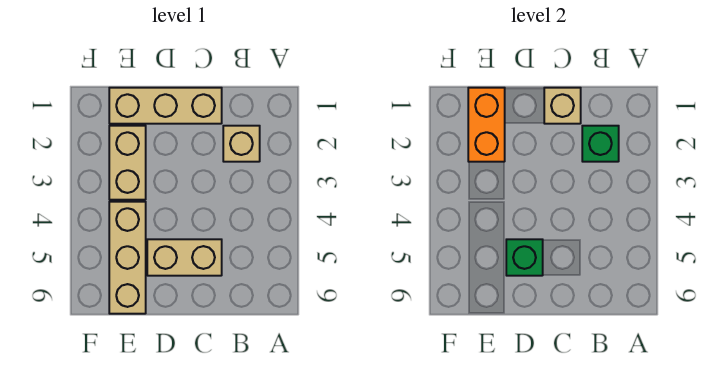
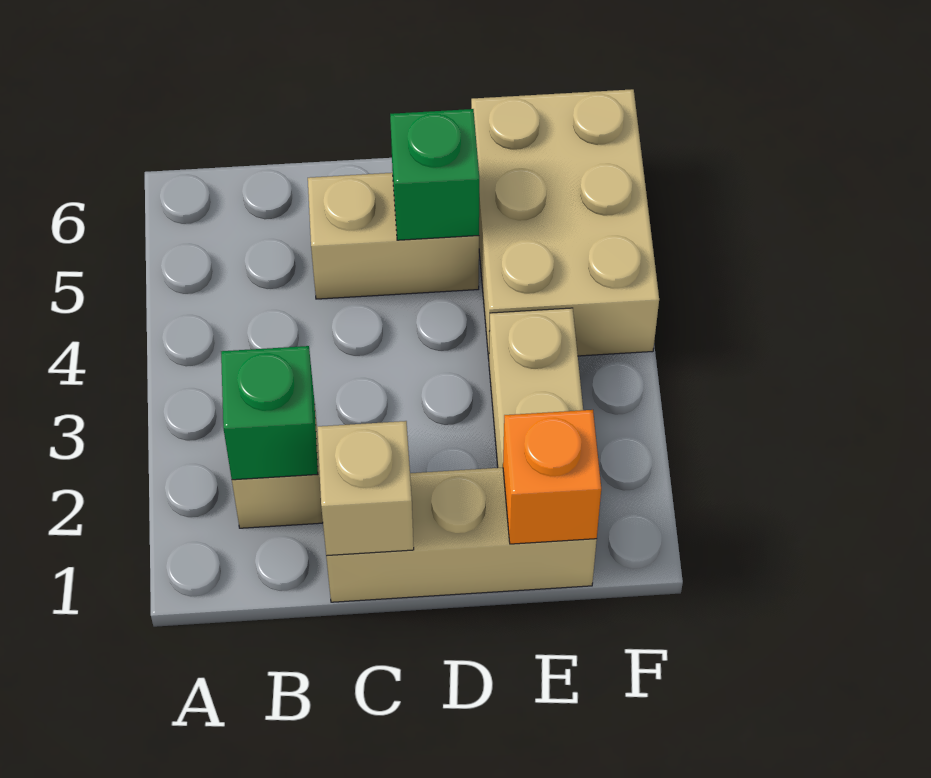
orange brick E1:E2 level 2 -> orange brick E1 level 2
tan brick E4:E6 level 1 -> tan brick E4:F6 level 1

